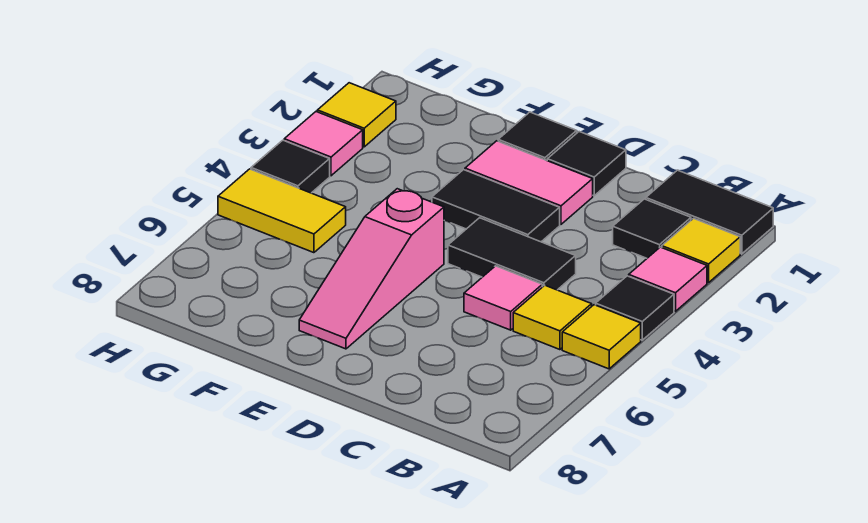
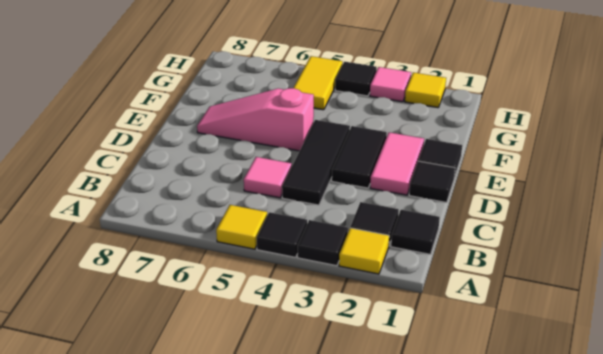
black tile A1:B1 level 1 -> black tile B1 level 1
pink tile A3 level 1 -> black tile A3 level 1
yellow tile B5 level 1 -> none
black tile C4:D4 level 1 -> black tile C4:E4 level 1

